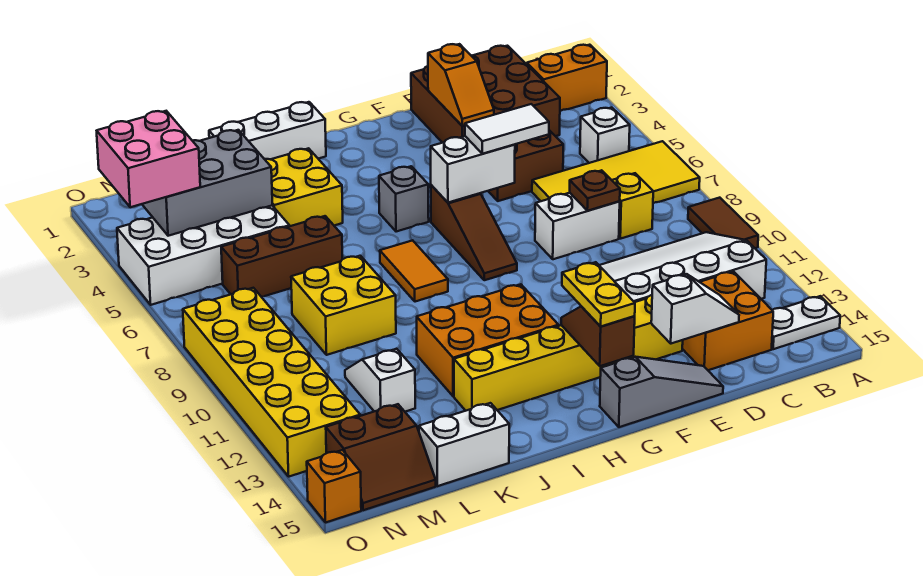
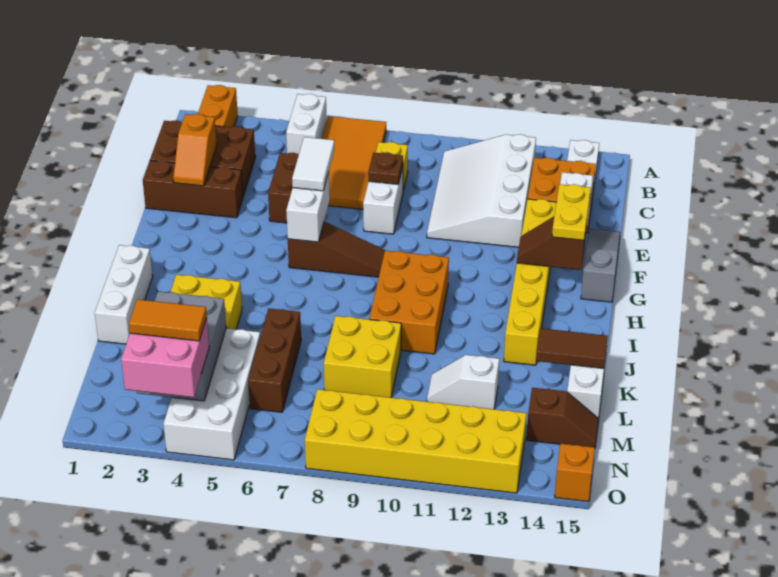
yellow tile A6:D7 level 1 -> orange tile A6:D7 level 1
brown tile A9:A10 level 1 -> brown tile K14:K15 level 2
white brick B5 level 1 -> white brick A5:B5 level 1
orange slope E2:E3 level 2 top 2 -> orange slope D2:E2 level 2 top D
yellow plate G13:G14 level 3 -> yellow plate F14:G14 level 3
grey brick H5 level 1 -> none
orange brick H11:J12 level 1 -> orange brick H9:J10 level 1
orange tile I7:I8 level 1 -> orange tile N3:N4 level 4
brown slope M14:N15 level 1 top 14 -> brown slope M14:M15 level 1 top 14

